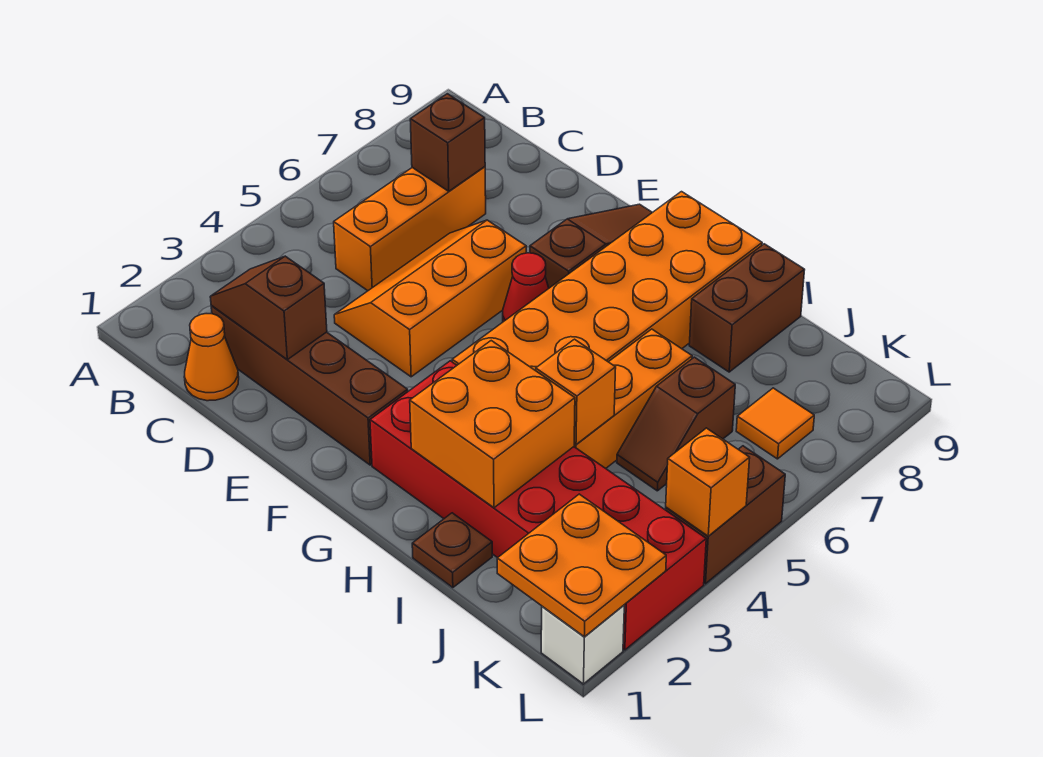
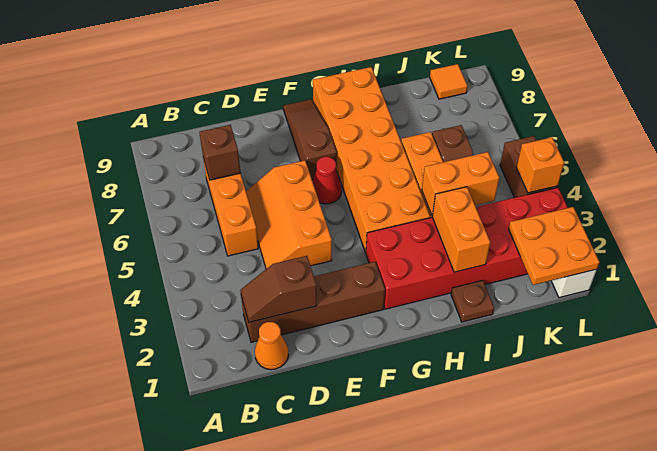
orange brick H2:I3 level 2 -> orange brick I2:I3 level 2
orange brick I4 level 2 -> orange brick I4:J4 level 2
brown brick I8:I9 level 1 -> none
orange tile K7 level 1 -> orange tile K9 level 1

